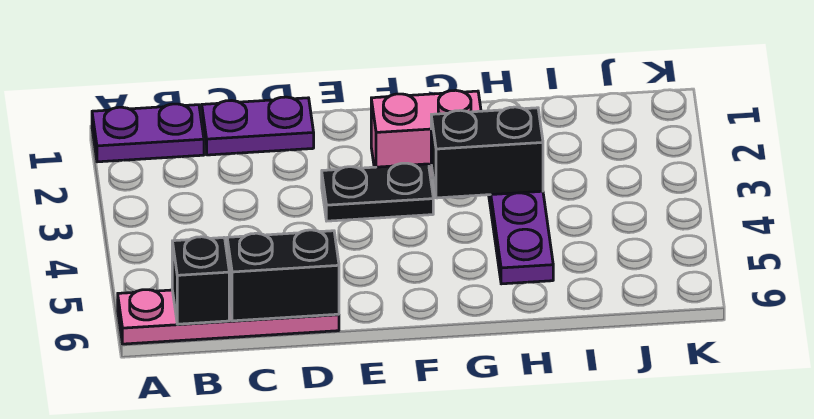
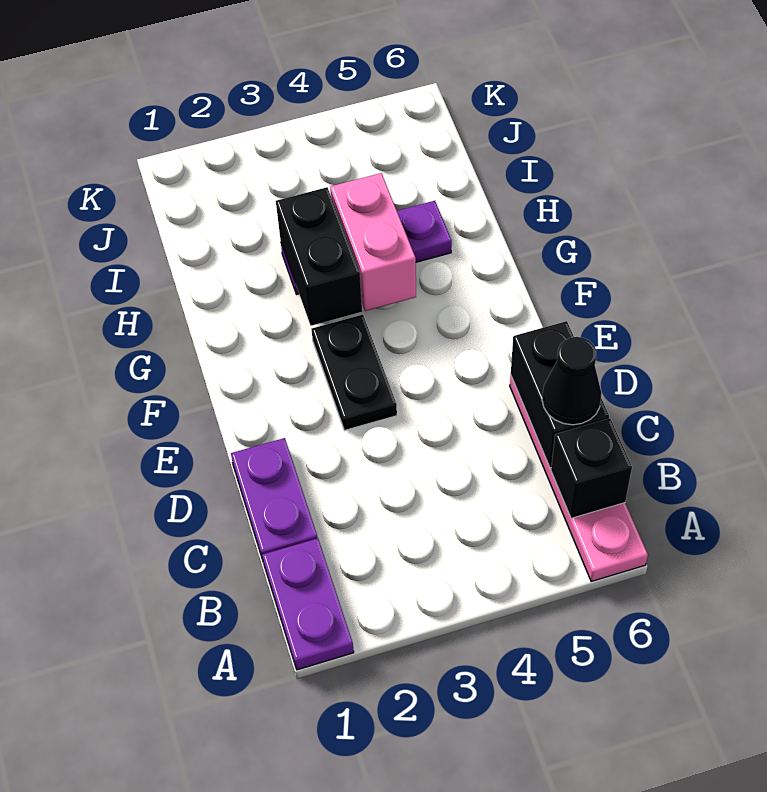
none -> black cone C6 level 3
pink brick F2:G2 level 1 -> pink brick G4:H4 level 2

